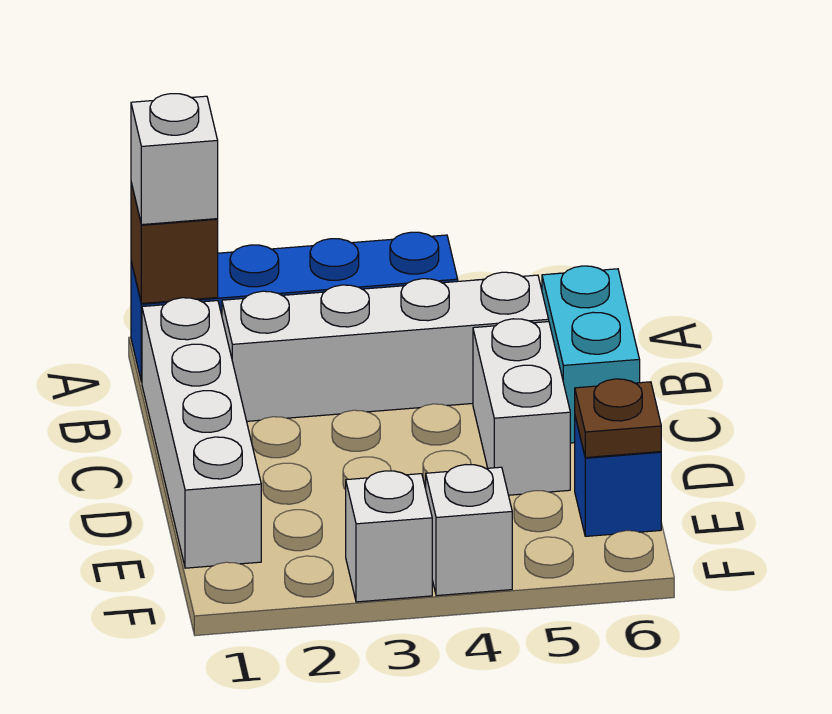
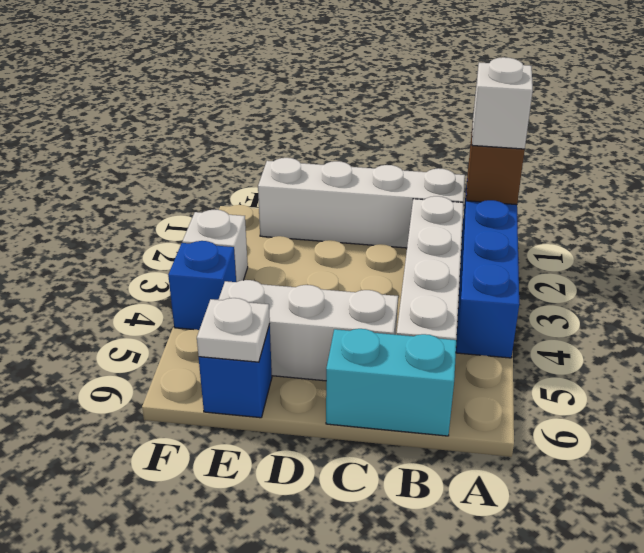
white brick C5:D5 level 1 -> white brick C5:E5 level 1
brown plate E6 level 2 -> white plate E6 level 2
white brick F4 level 1 -> blue brick F4 level 1

